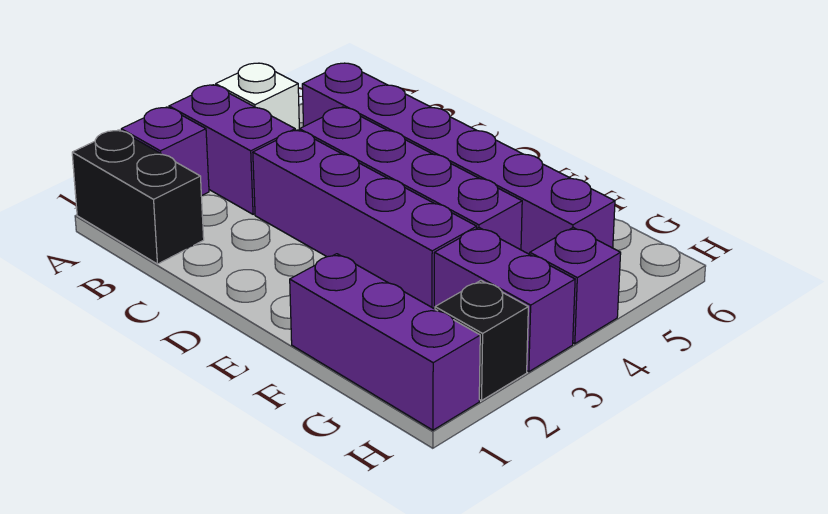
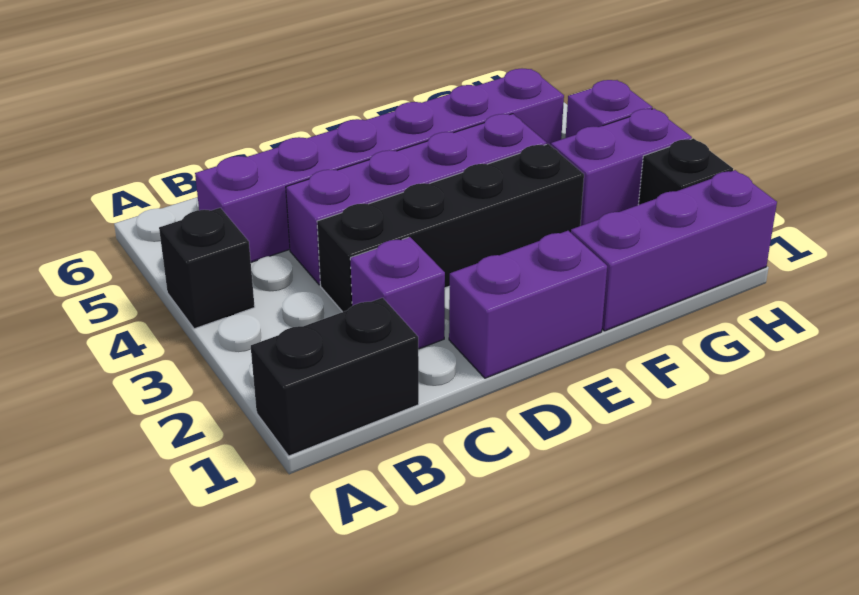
purple brick A2 level 1 -> purple brick C2 level 1
purple brick A3:B3 level 1 -> purple brick D1:E1 level 1
white brick A4 level 1 -> black brick A4 level 1
purple brick C3:F3 level 1 -> black brick C3:F3 level 1

